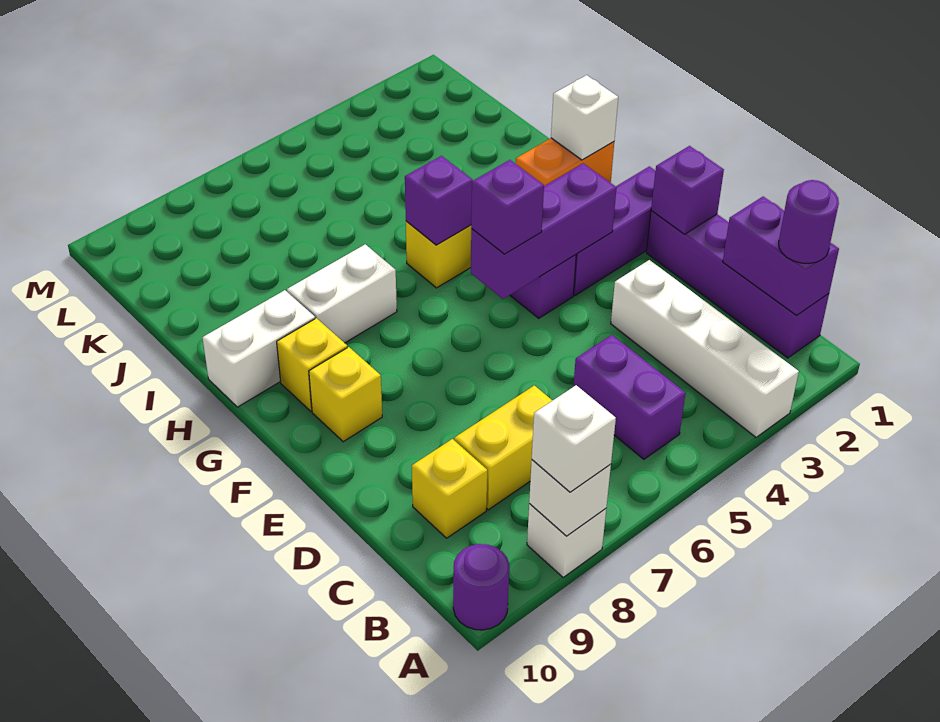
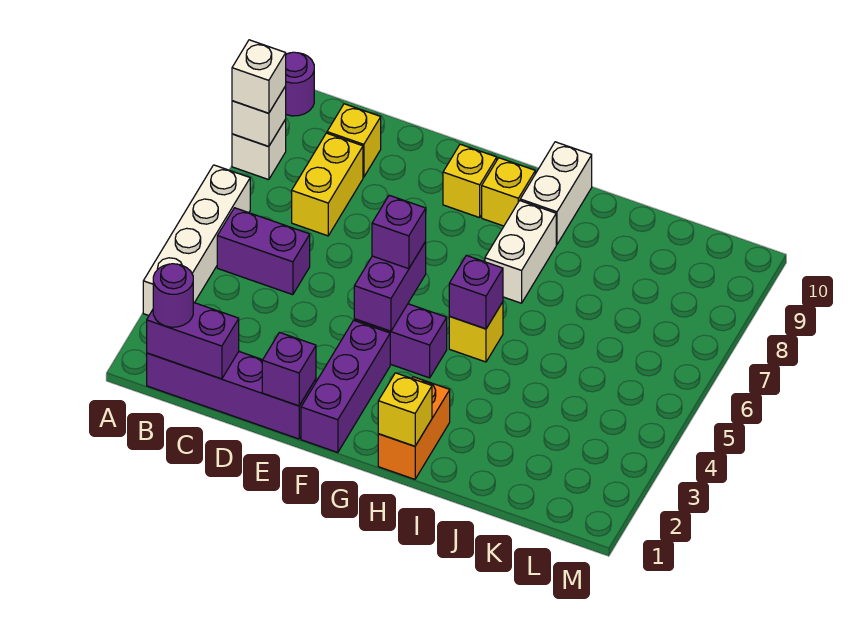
white brick A3:D3 level 1 -> white brick A3:A6 level 1
purple brick F3:F5 level 2 -> purple brick F4:F5 level 2
white brick H1 level 2 -> yellow brick H1 level 2

